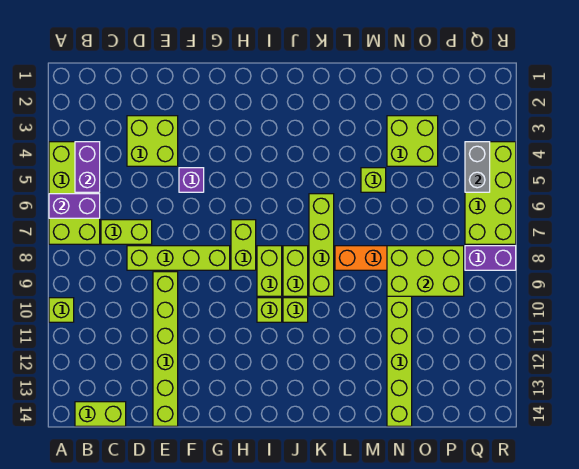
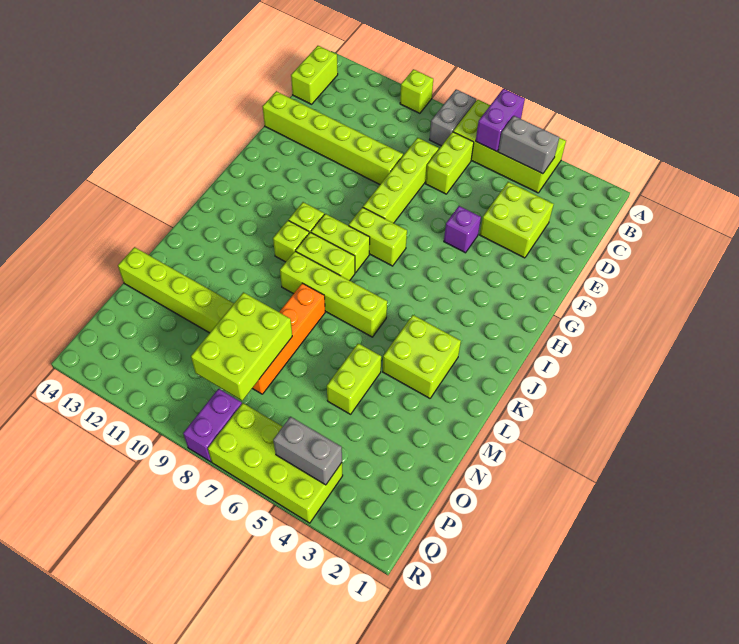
none -> grey brick A8:B8 level 1
purple brick B4:B5 level 2 -> grey brick B4:B5 level 2
lime brick M5 level 1 -> lime brick M5:N5 level 1
lime brick N3:O4 level 1 -> lime brick K3:L4 level 1

